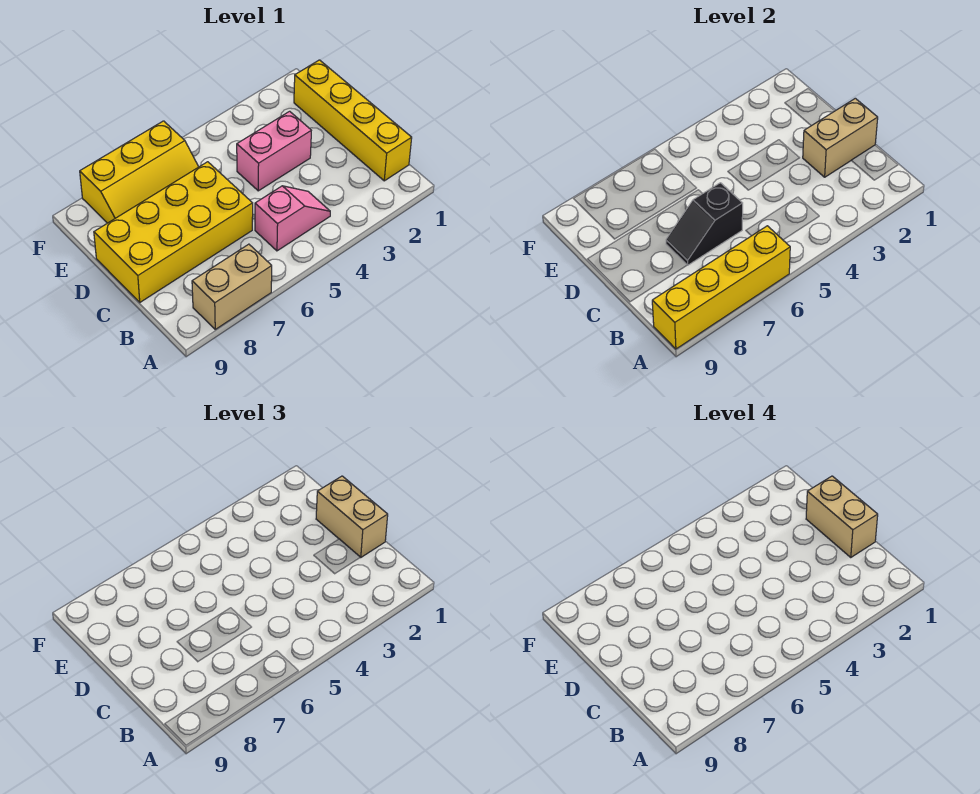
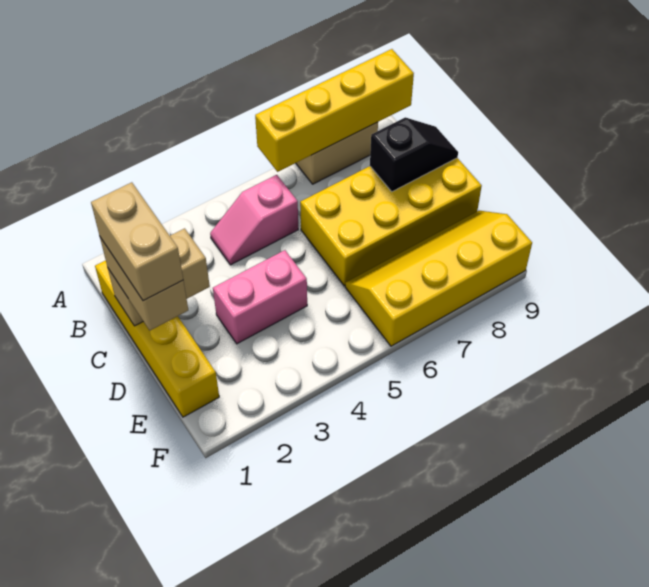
black slope C6:C7 level 2 top 6 -> black slope C8:C9 level 2 top 8
yellow slope E6:F8 level 1 top F -> yellow slope E6:F9 level 1 top F

